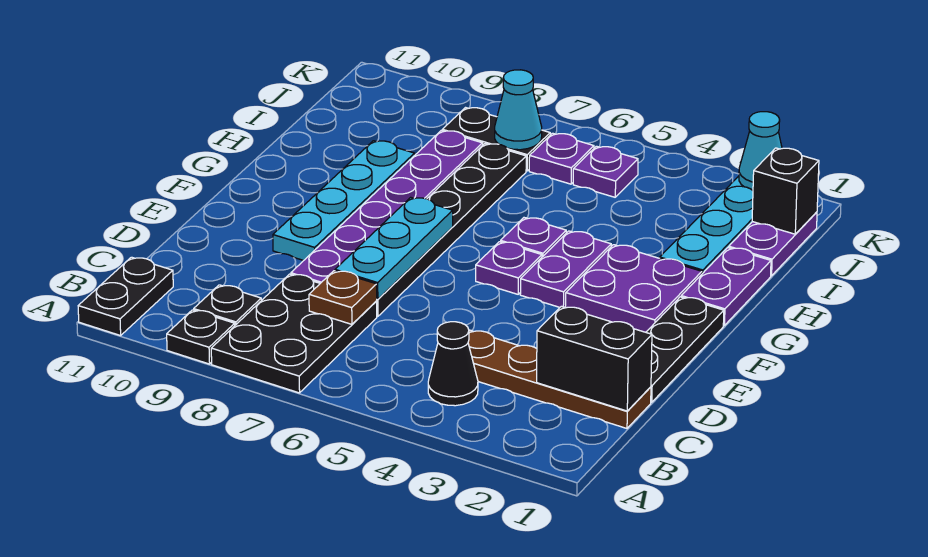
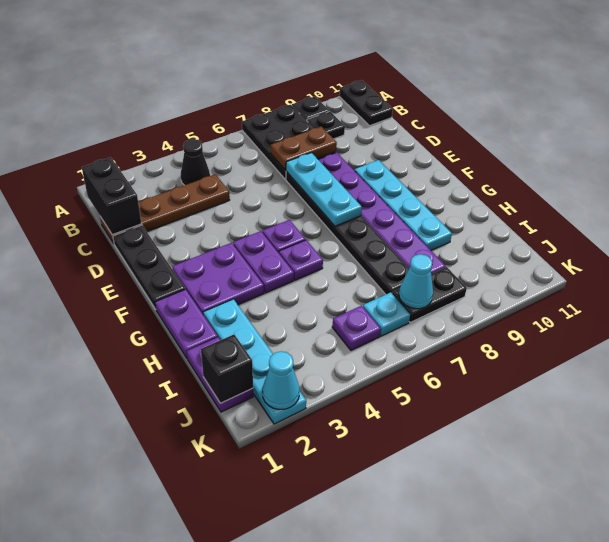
black brick C1:C2 level 2 -> black brick B1:C1 level 2
brown plate C7 level 2 -> brown plate C7:C8 level 2
purple plate J6 level 1 -> cyan plate J6 level 1

